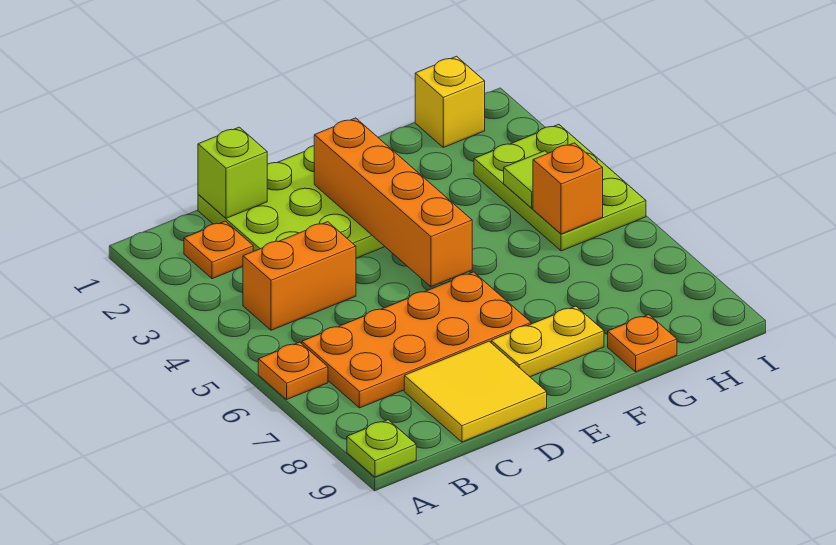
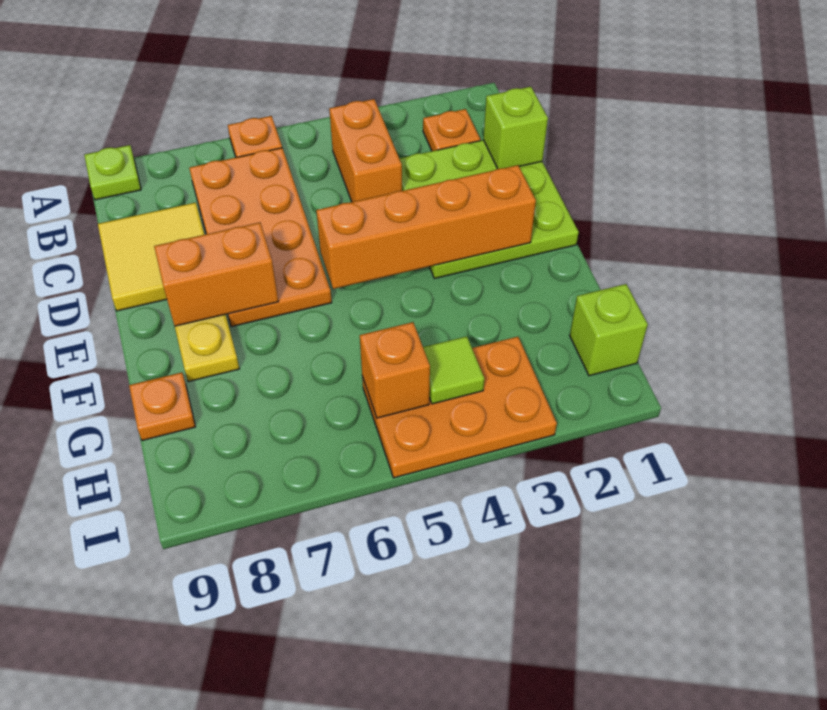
none -> orange brick E7:E8 level 2
yellow brick H1 level 1 -> lime brick H1 level 1
lime plate H3:I5 level 1 -> orange plate H3:I5 level 1

